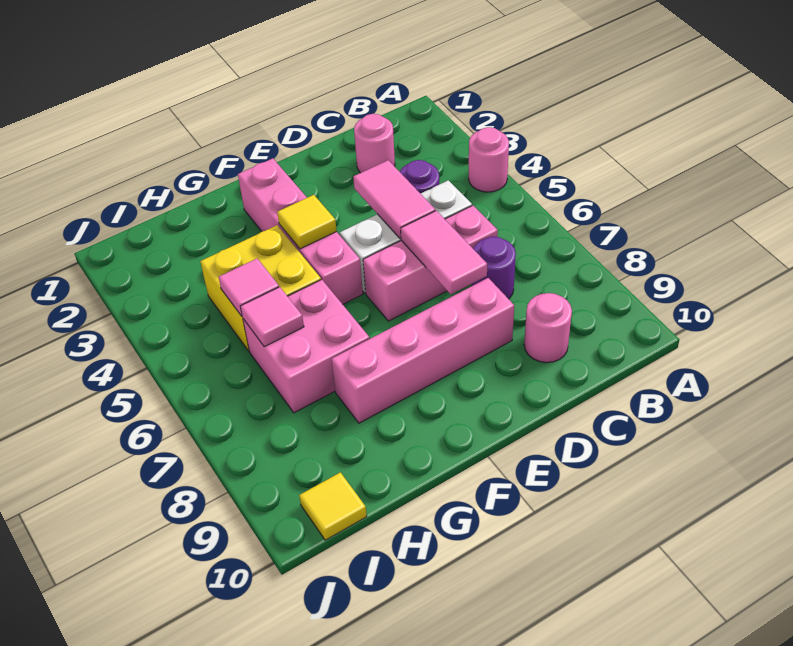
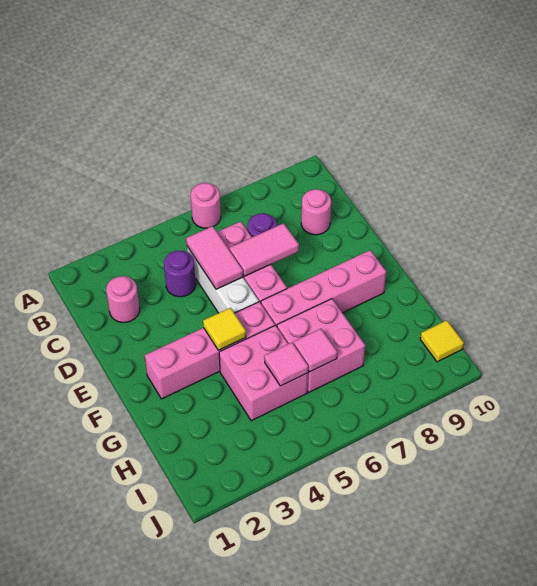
pink round brick A4 level 1 -> pink round brick A6 level 1
pink tile D4:D5 level 2 -> pink tile C5:D5 level 2
pink brick D8:G8 level 1 -> pink brick F6:F9 level 1
yellow brick G4:H5 level 1 -> pink brick G4:H5 level 1

